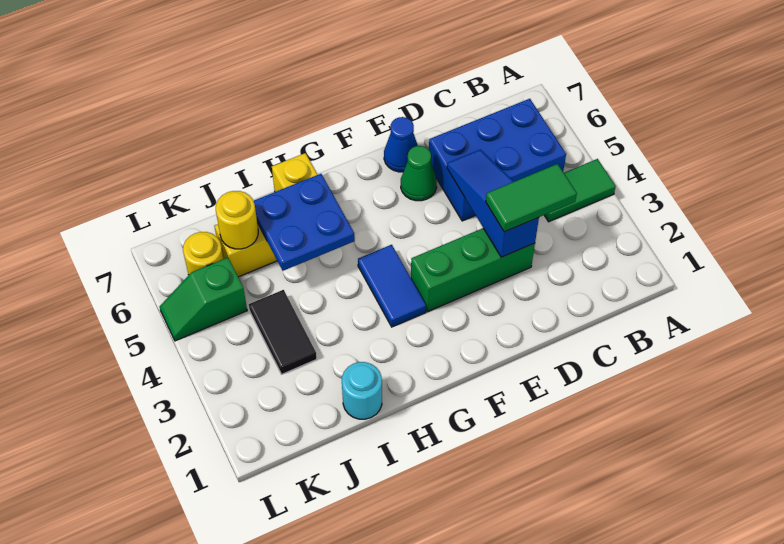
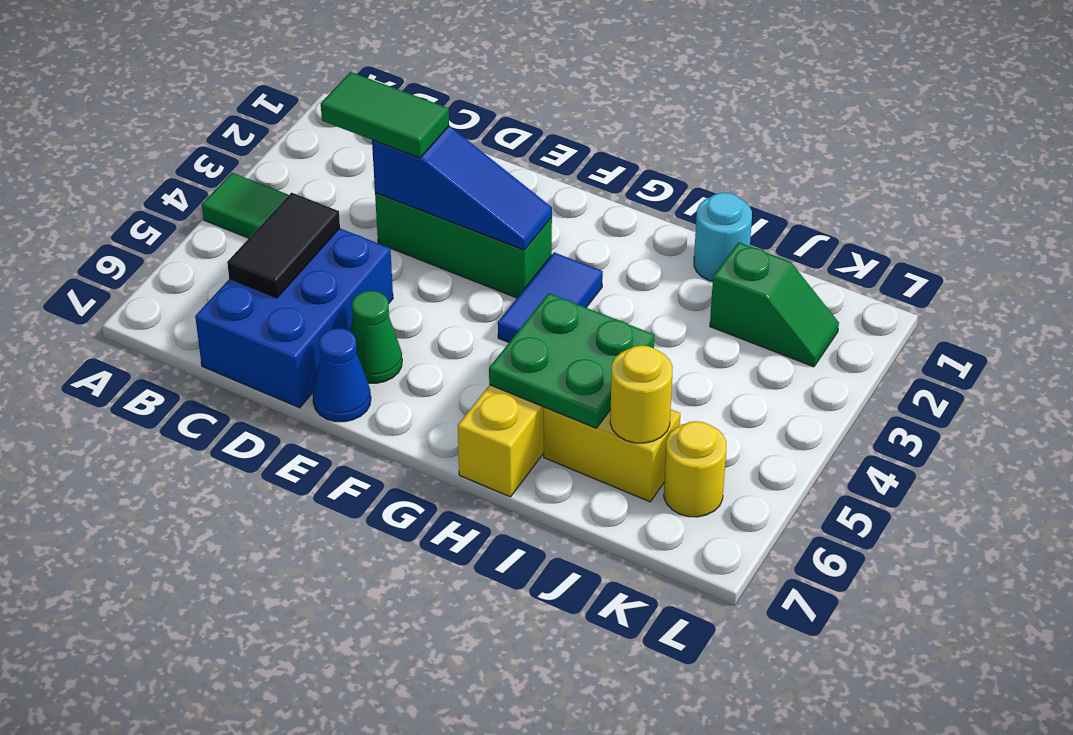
blue brick B5:D6 level 1 -> blue brick C5:D7 level 1
blue slope D3:D5 level 2 top 3 -> blue slope D3:F3 level 2 top D
blue plate H5:I6 level 2 -> green plate H5:I6 level 2
black tile J3:J4 level 1 -> black tile C5:C6 level 2
green slope K5:L5 level 1 top K -> green slope J2:K2 level 1 top J

